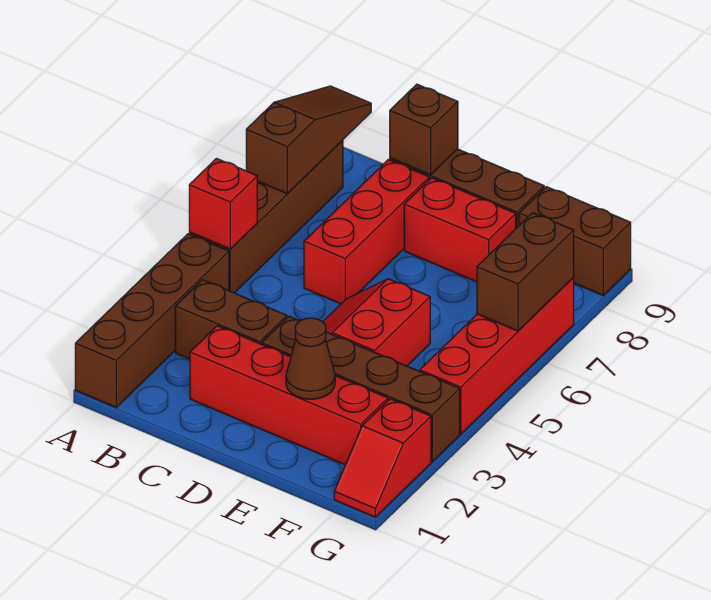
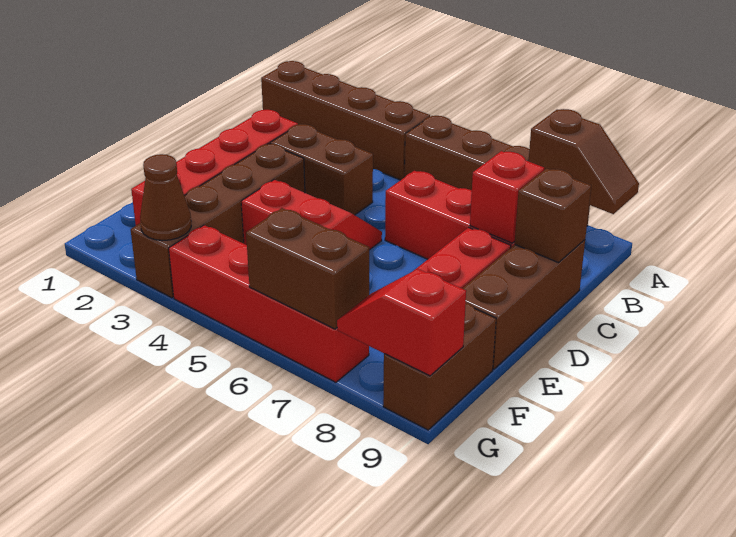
red brick A5 level 2 -> red brick C8 level 2
brown slope A7:A9 level 2 top 7 -> brown slope A8:A9 level 2 top 8
brown brick B3:C3 level 1 -> brown brick C3:C4 level 1
brown cone E2 level 2 -> brown cone G3 level 2
red slope G1:G2 level 1 top 2 -> red slope G8:G9 level 2 top 9

